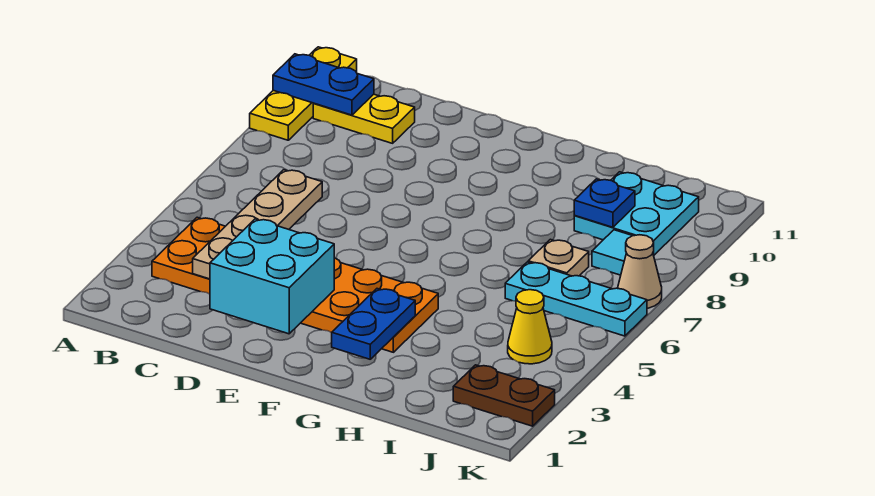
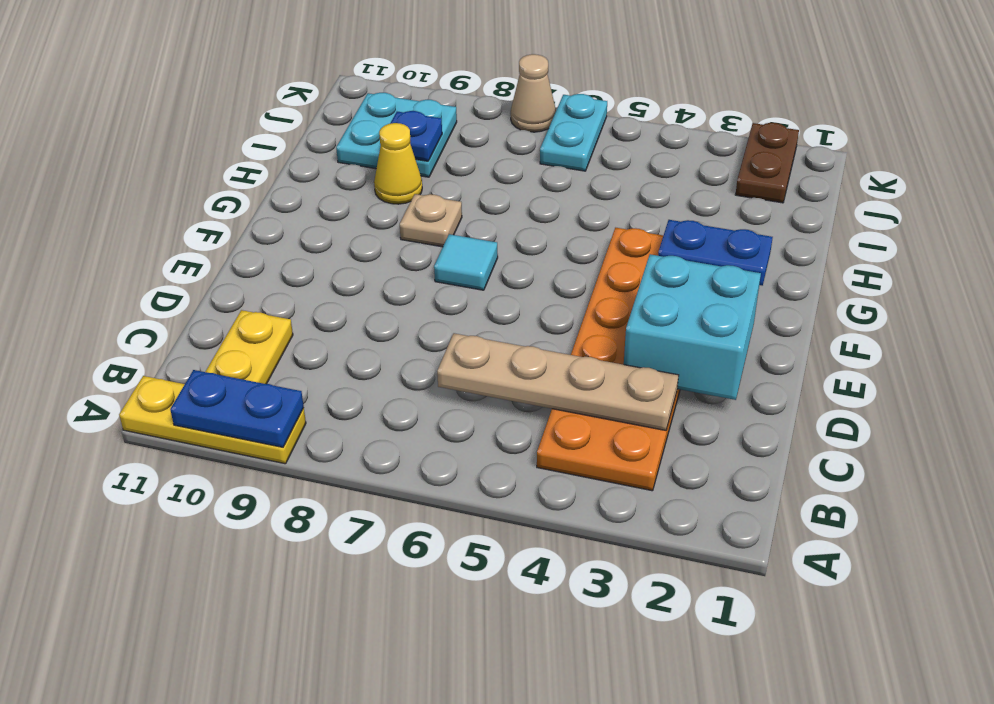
blue plate A10:B10 level 2 -> blue plate A9:A10 level 2
cyan plate I6:K6 level 1 -> cyan plate J6:K6 level 1
tan plate I7 level 1 -> tan plate G8 level 1
yellow cone J4 level 1 -> yellow cone H9 level 1
cyan tile J8 level 1 -> cyan tile F7 level 1

